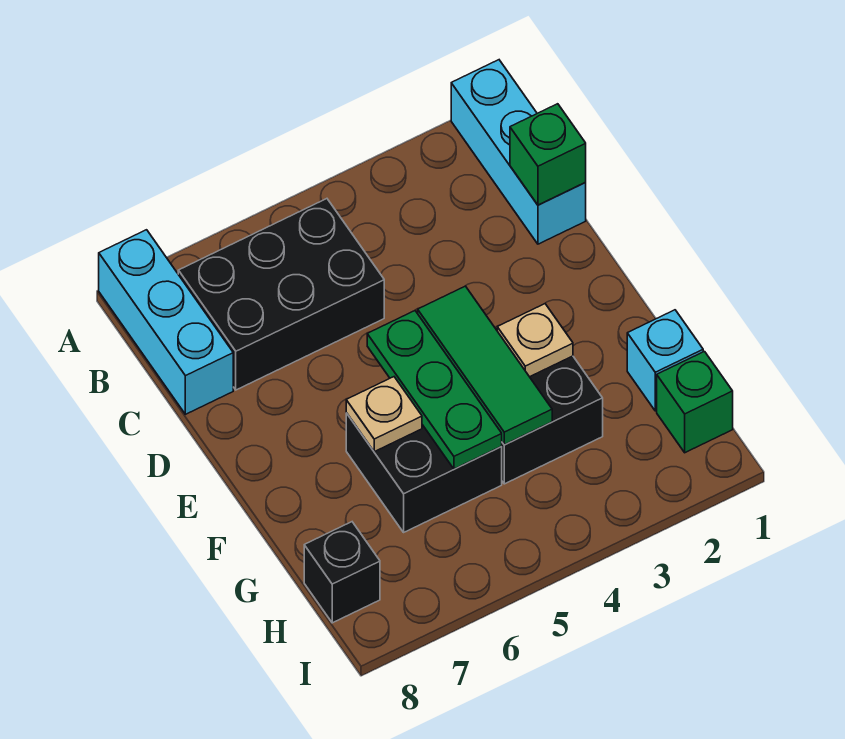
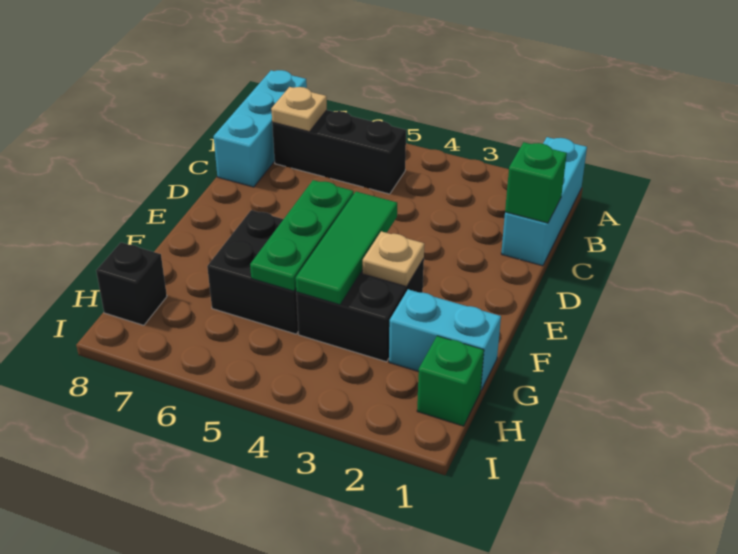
black brick B5:C7 level 1 -> black brick B5:B7 level 1
tan plate F6 level 2 -> tan plate B7 level 2
cyan brick G1 level 1 -> cyan brick G1:G2 level 1

